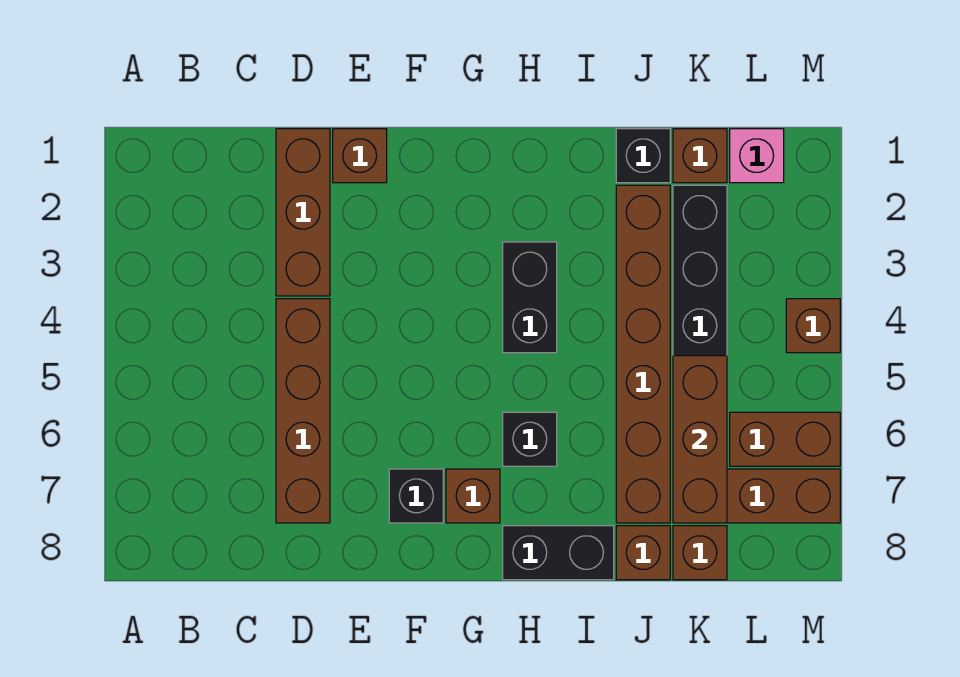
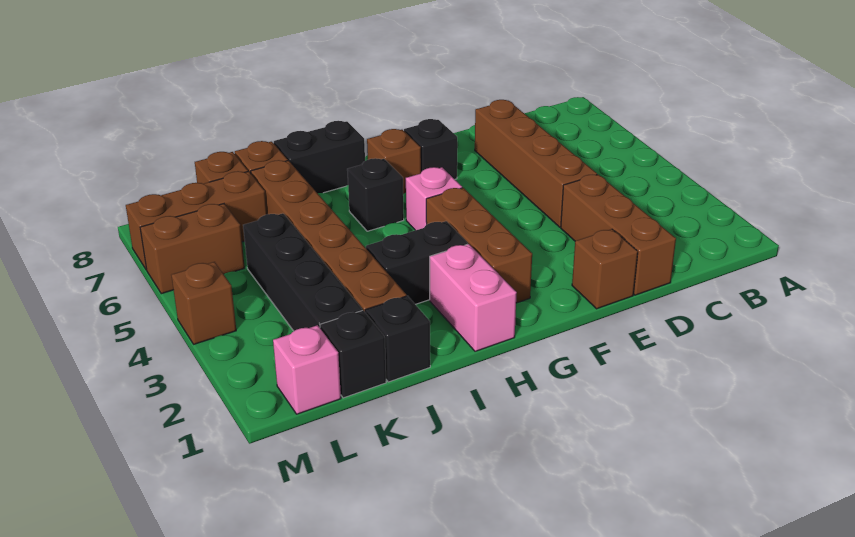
none -> pink brick G5 level 1
none -> pink brick H1:H2 level 1
black brick H3:H4 level 1 -> black brick H3:I3 level 1
brown brick K1 level 1 -> black brick K1 level 1
brown brick K5:K7 level 2 -> brown brick G2:G4 level 1

